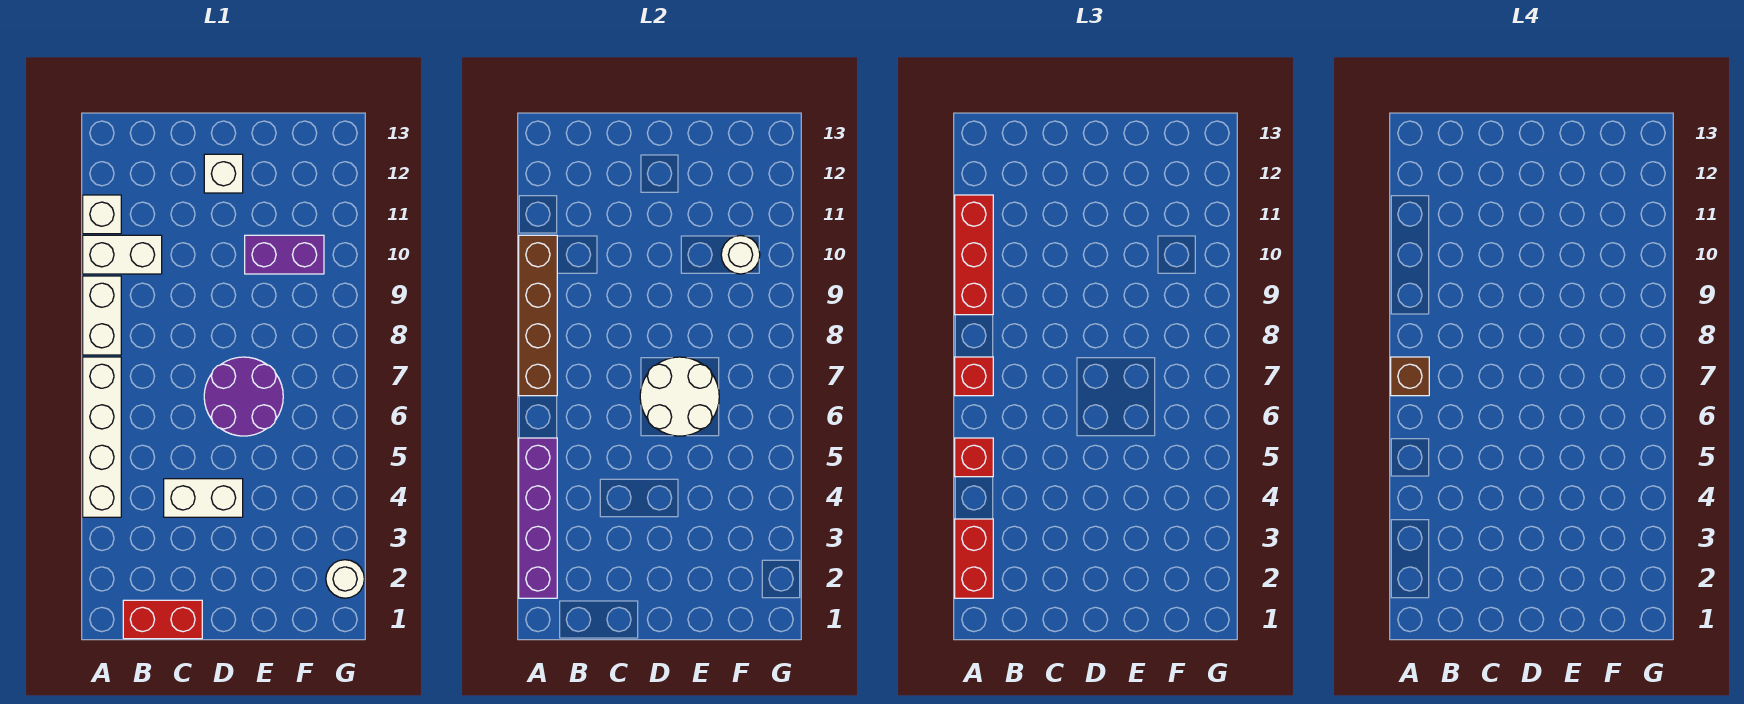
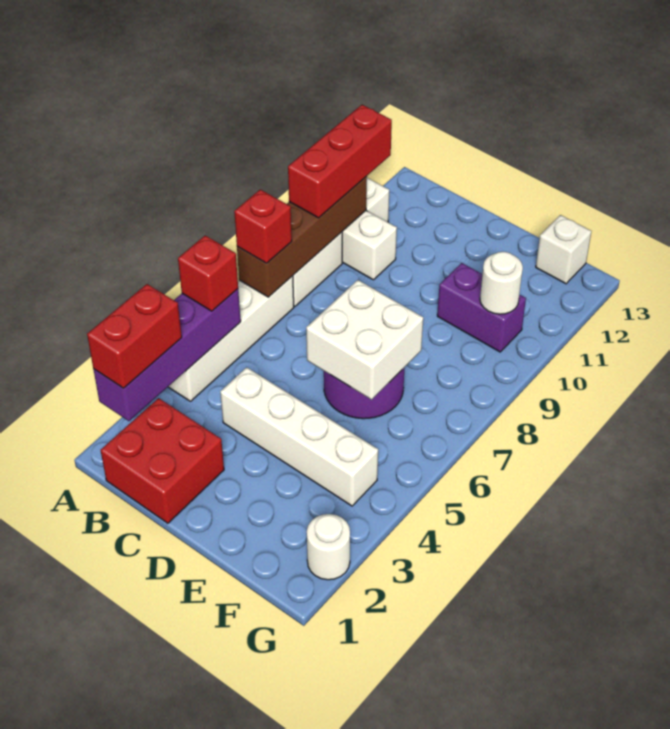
brown brick A7 level 4 -> none
red brick B1:C1 level 1 -> red brick B1:C2 level 1
white brick C4:D4 level 1 -> white brick C4:F4 level 1
white round brick D6:E7 level 2 -> white brick D6:E7 level 2
white brick D12 level 1 -> white brick F13 level 1

